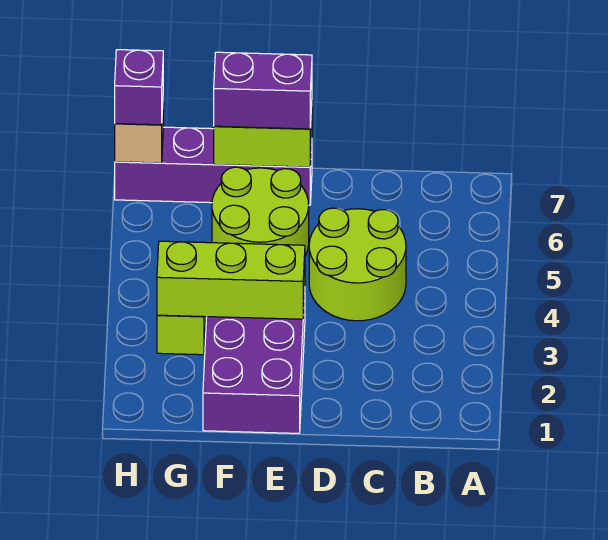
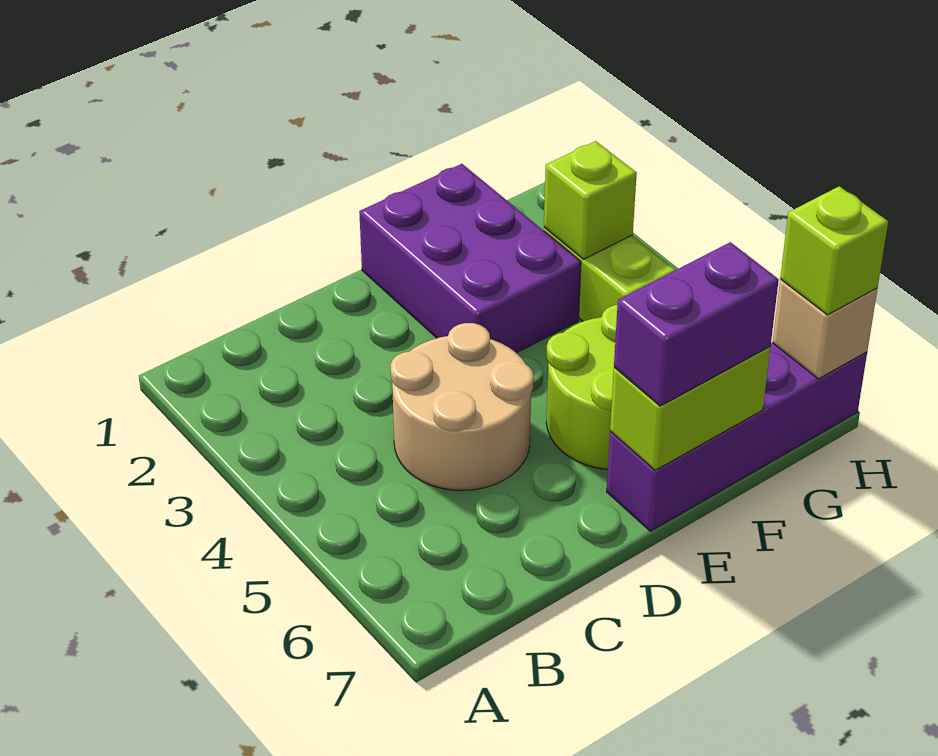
lime round brick C4:D5 level 1 -> tan round brick C4:D5 level 1
lime brick E3:G3 level 2 -> lime brick G3 level 2
purple brick H7 level 3 -> lime brick H7 level 3

